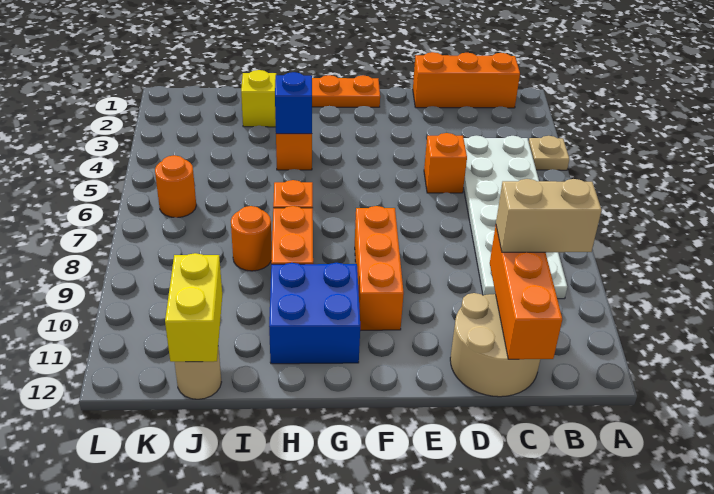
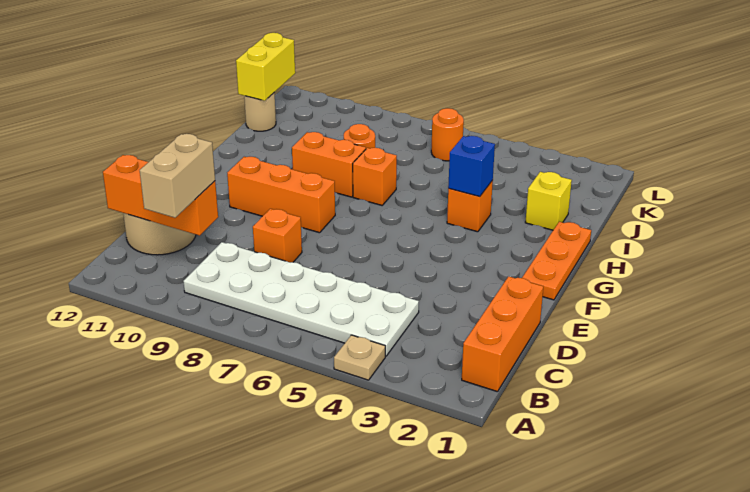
orange brick D5 level 1 -> orange brick D8 level 1
blue brick G10:H11 level 1 -> none
yellow brick J11:J12 level 2 -> yellow brick J12:K12 level 2

